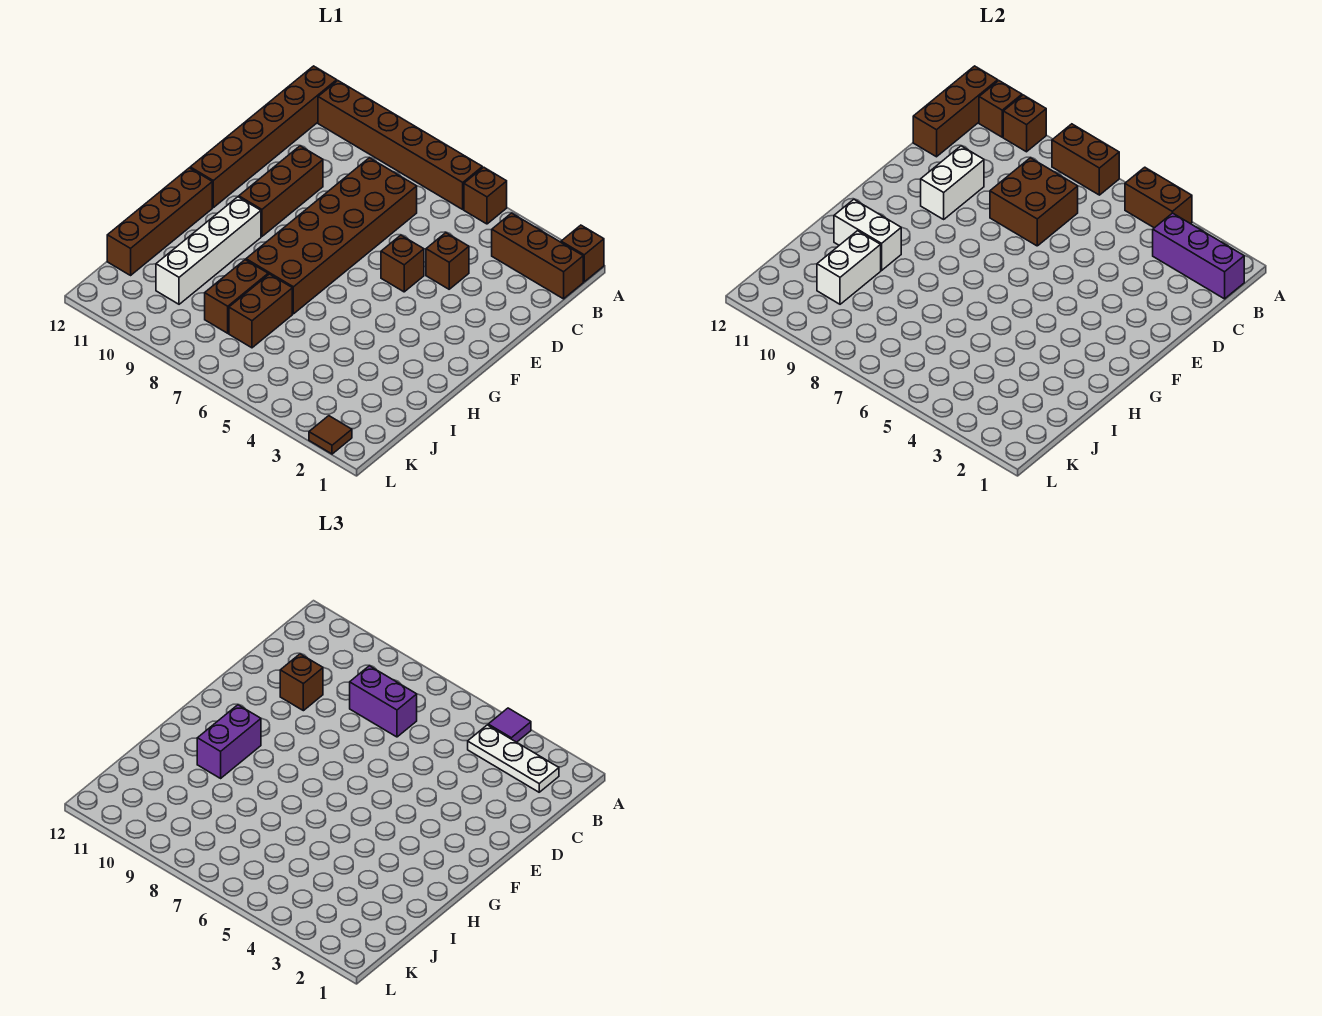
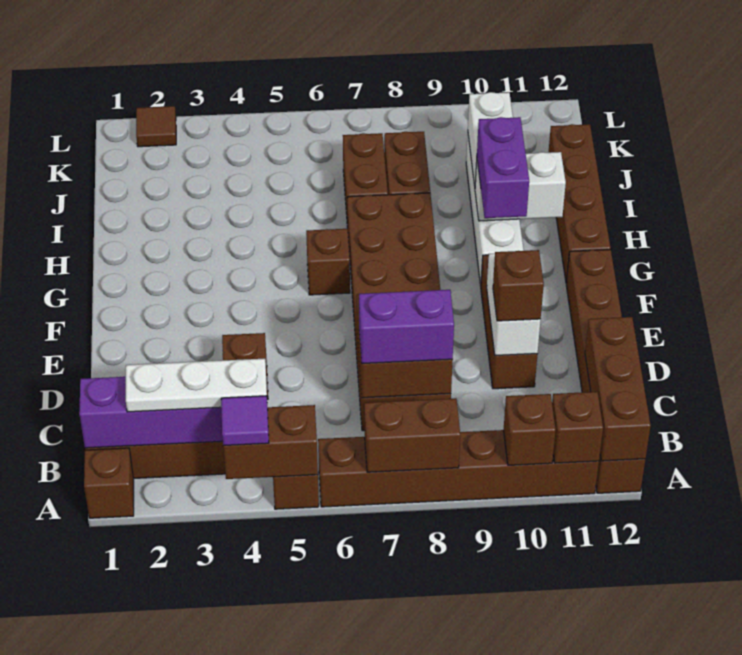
brown brick E5 level 1 -> brown brick G6 level 1

